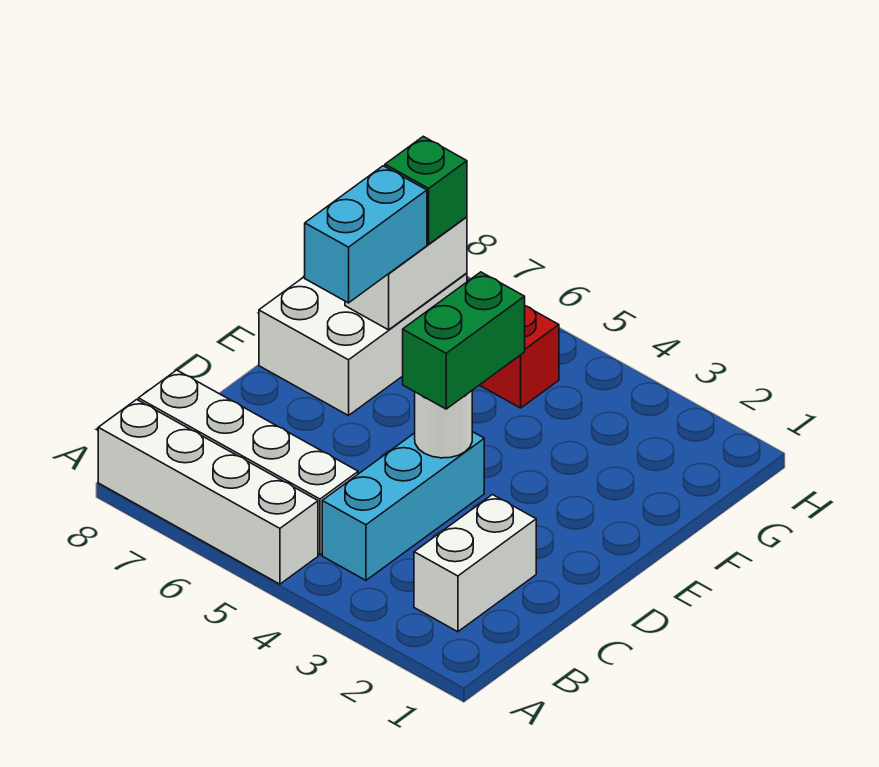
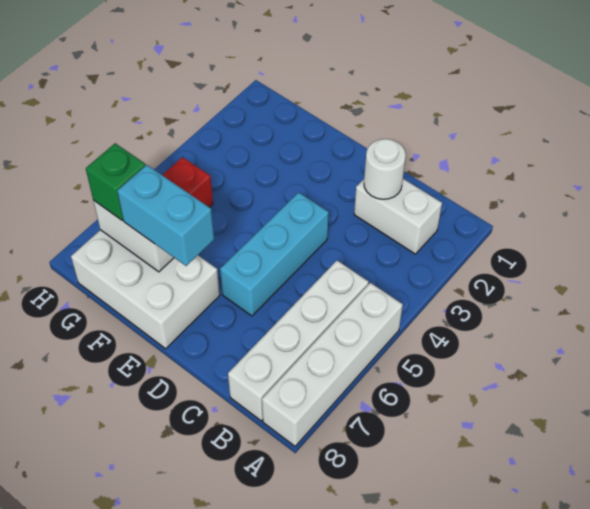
cyan brick B4:D4 level 1 -> cyan brick D4:D6 level 1
white round brick D4 level 2 -> white round brick C2 level 2
green brick D4:E4 level 3 -> none

